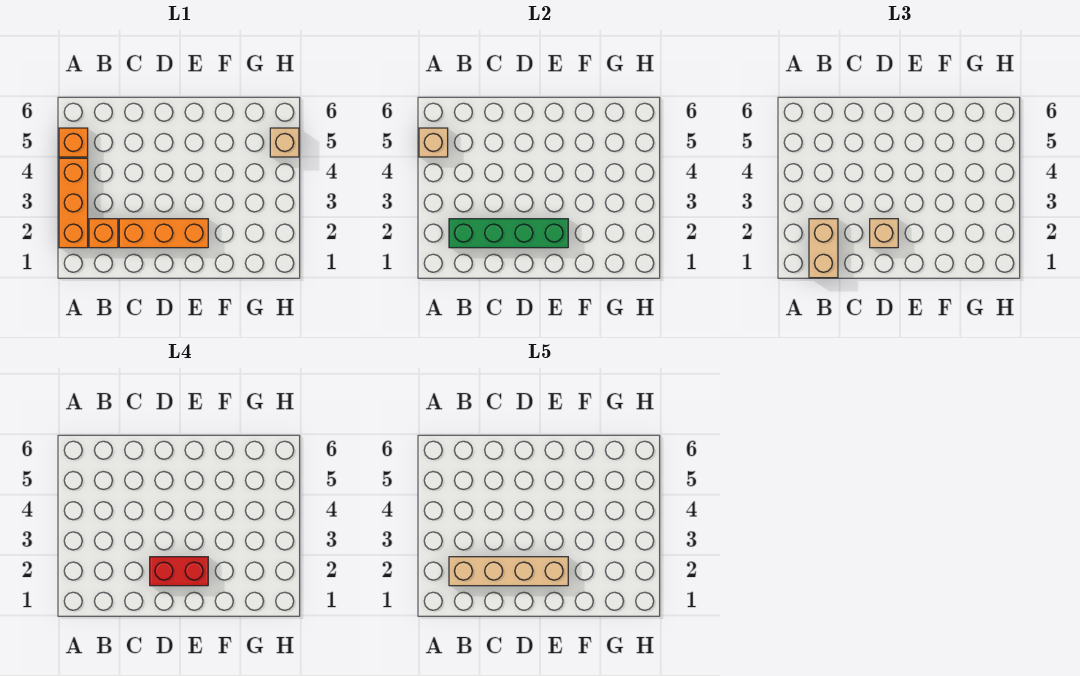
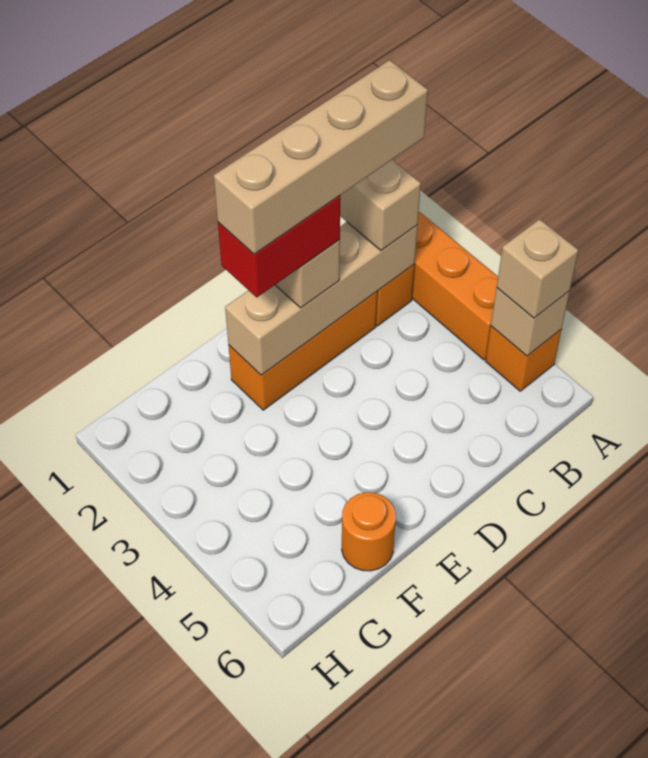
green brick B2:E2 level 2 -> tan brick B2:E2 level 2
none -> orange round brick F6 level 1
tan brick H5 level 1 -> tan brick A5 level 3

